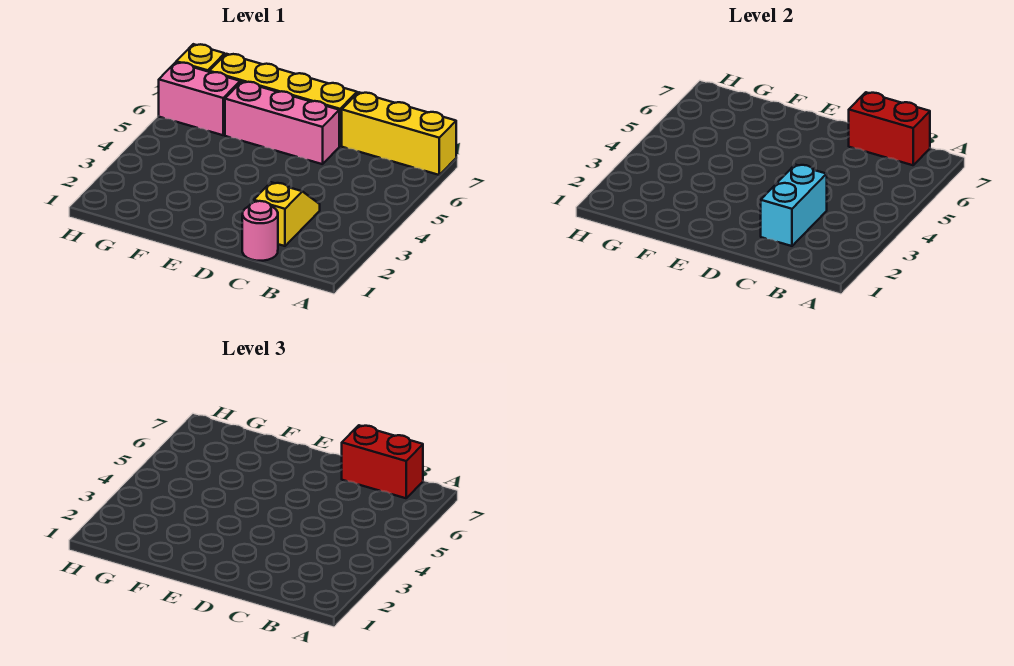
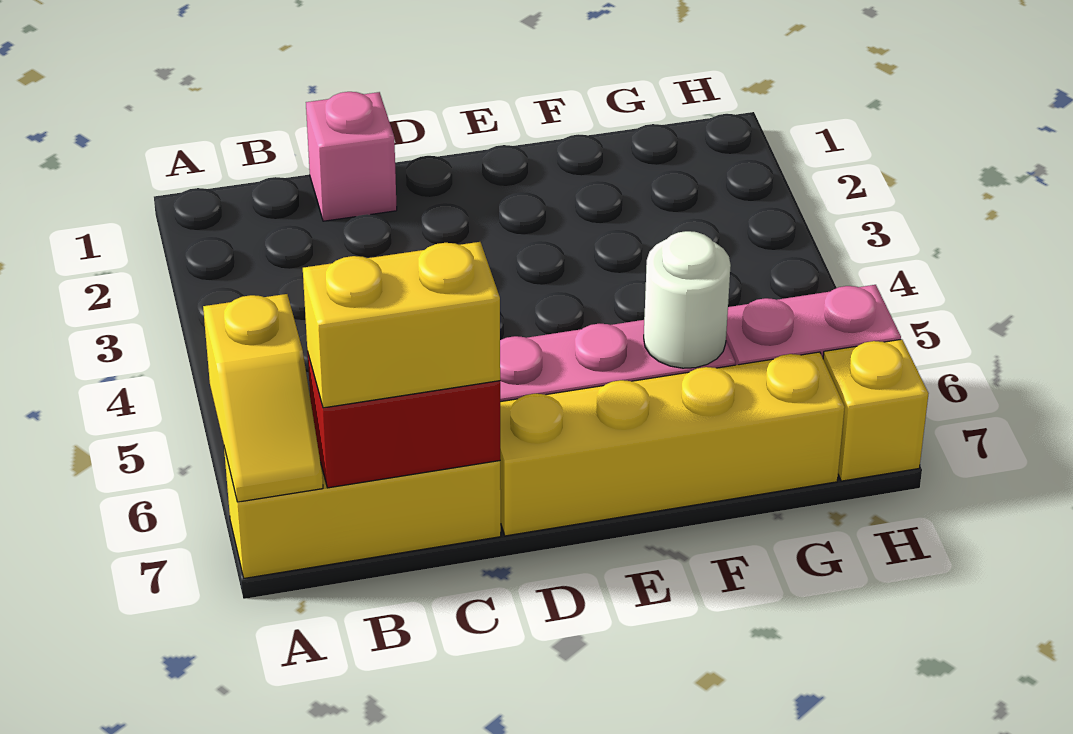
red brick B7:C7 level 3 -> yellow brick B7:C7 level 3
pink round brick C1 level 1 -> pink brick C1 level 1
yellow slope C2:C3 level 1 top 2 -> yellow slope A6:A7 level 2 top 6
cyan brick C2:C3 level 2 -> none
none -> white round brick F6 level 2

